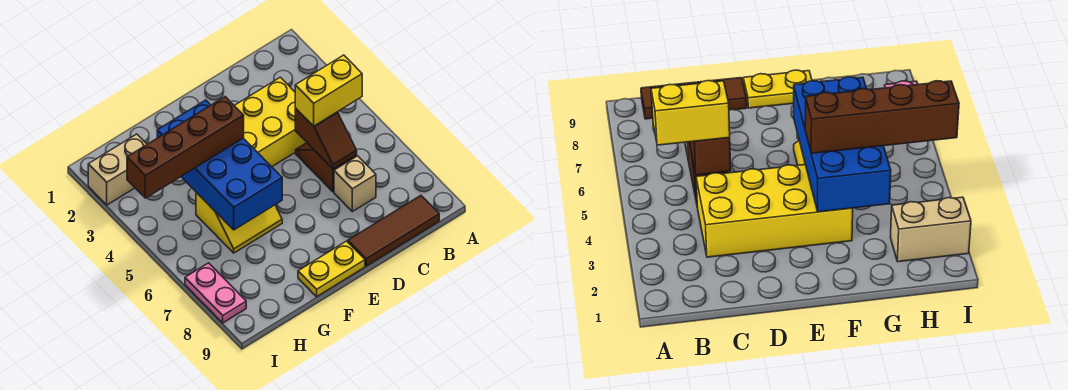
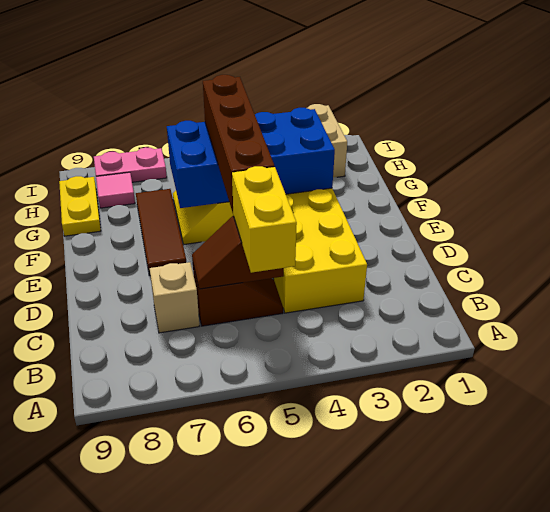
brown tile B9:D9 level 1 -> brown tile E7:G7 level 1
yellow plate E9:F9 level 1 -> yellow plate G9:H9 level 1
brown brick F4:I4 level 3 -> brown brick D5:G5 level 3
none -> pink tile H8 level 1

